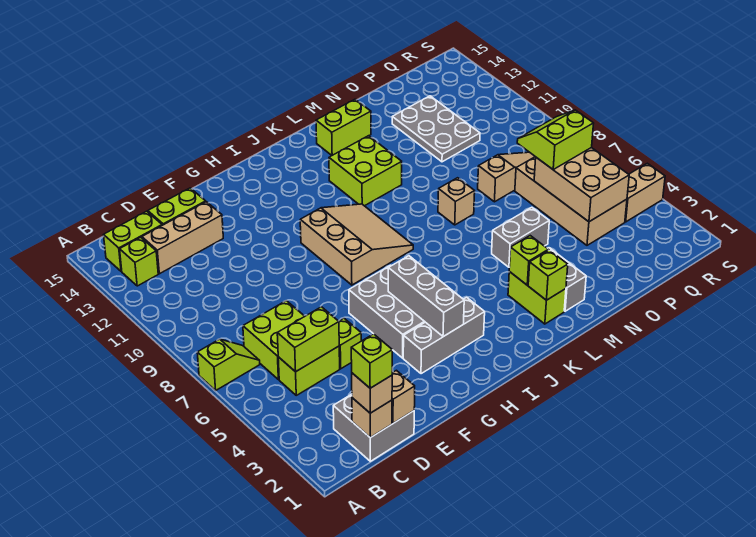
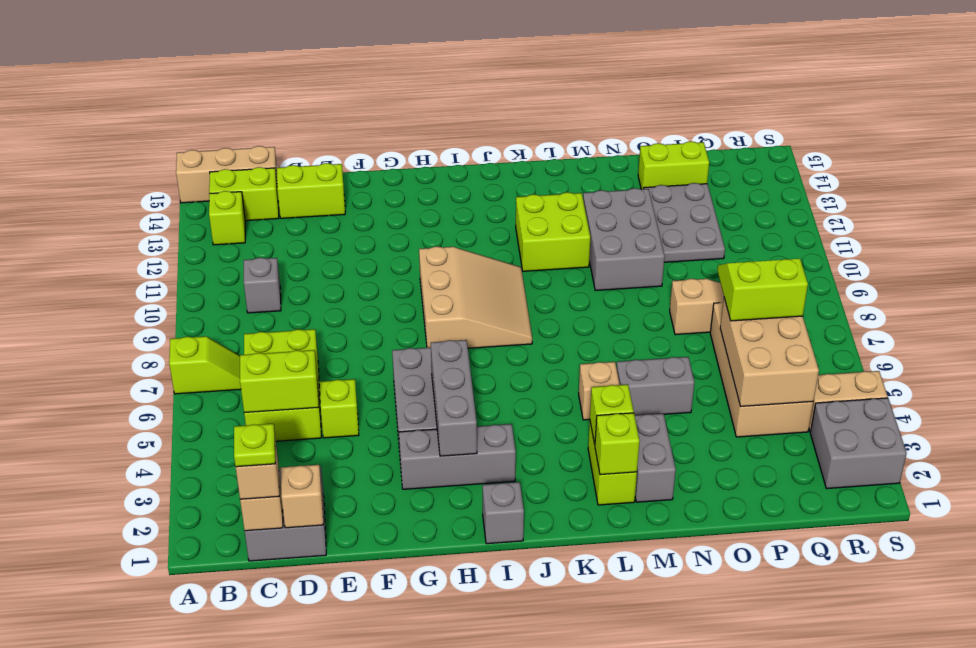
lime brick C1 level 4 -> lime plate C1 level 4
none -> grey brick C10 level 1
tan brick C13:E13 level 1 -> tan brick A15:C15 level 1
none -> grey brick I1 level 1
lime brick L14:M14 level 1 -> lime brick O14:P14 level 1
tan brick M8 level 1 -> tan brick L5 level 1
none -> grey brick M10:N12 level 1
none -> grey brick R2:S3 level 1

